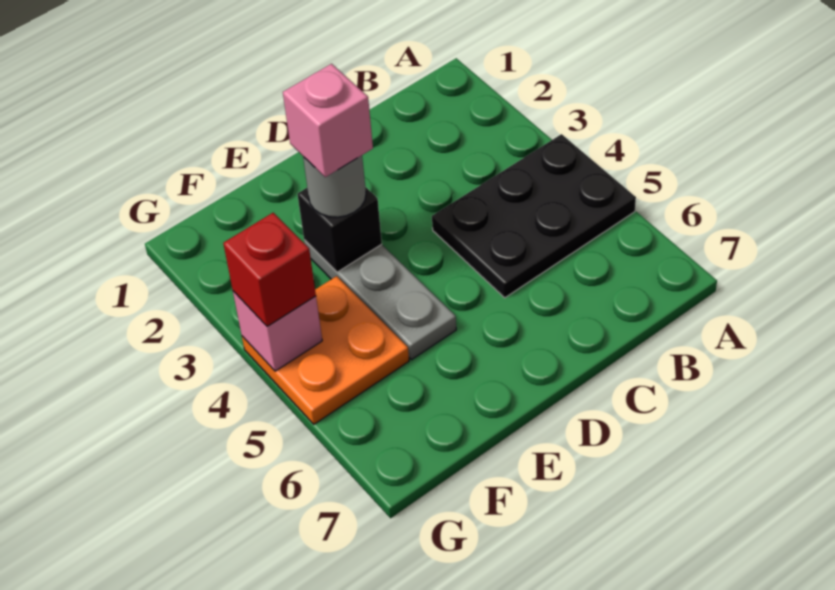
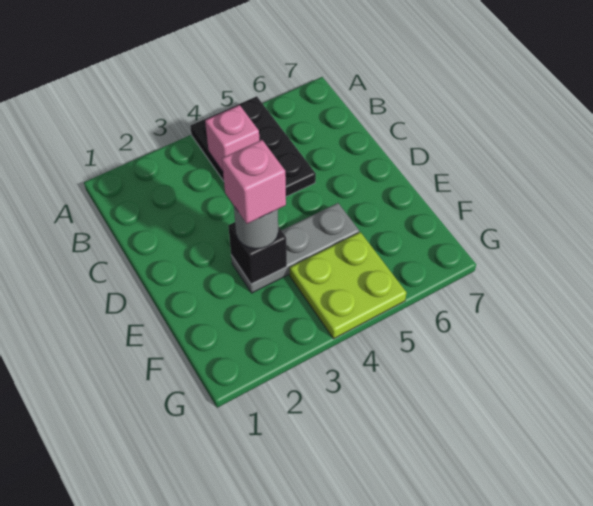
orange plate F4:G5 level 1 -> lime plate F4:G5 level 1
pink brick G4 level 2 -> pink brick B4 level 2
red brick G4 level 3 -> none

